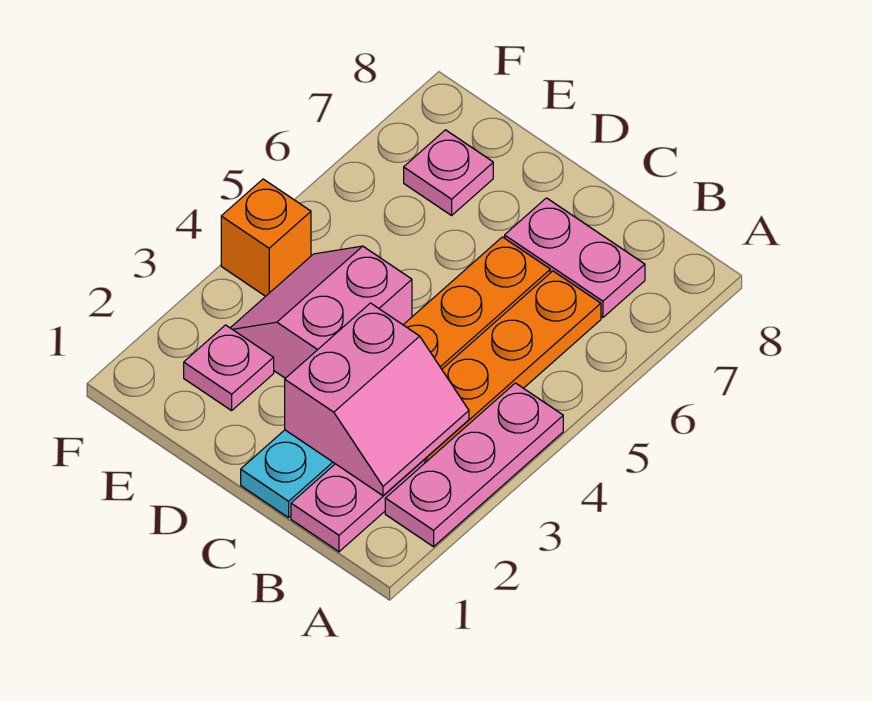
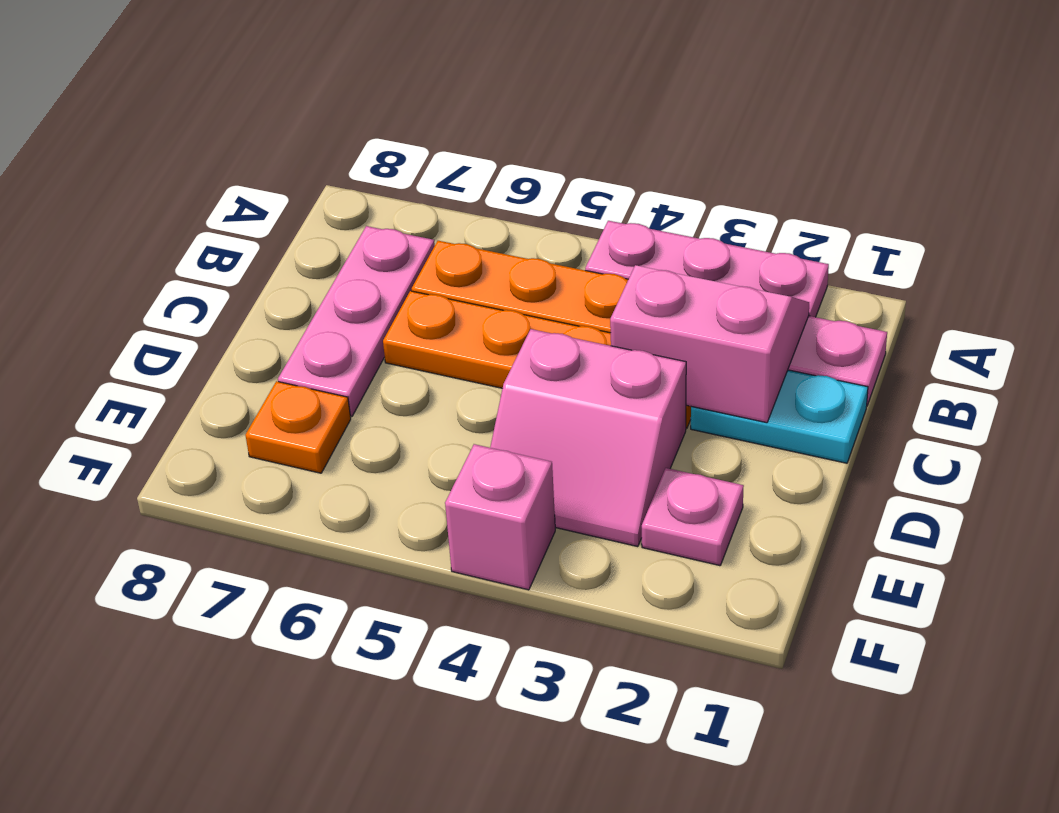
pink plate B7:C7 level 1 -> pink plate B7:D7 level 1
pink plate E7 level 1 -> orange plate E7 level 1
orange brick F4 level 1 -> pink brick F4 level 1

